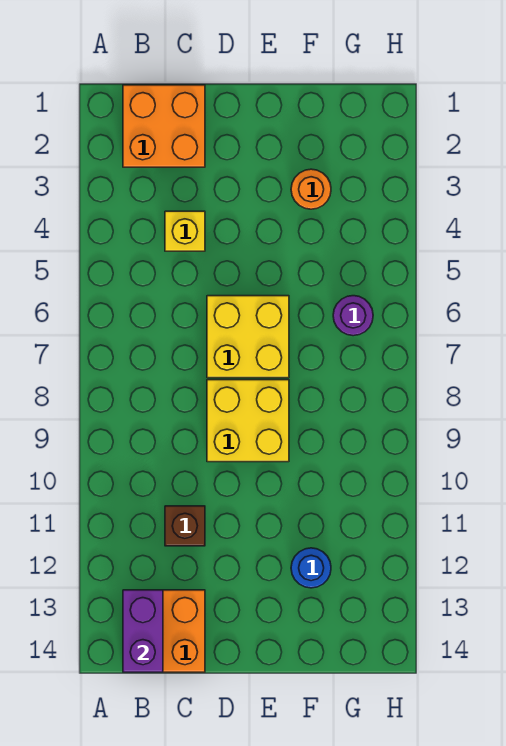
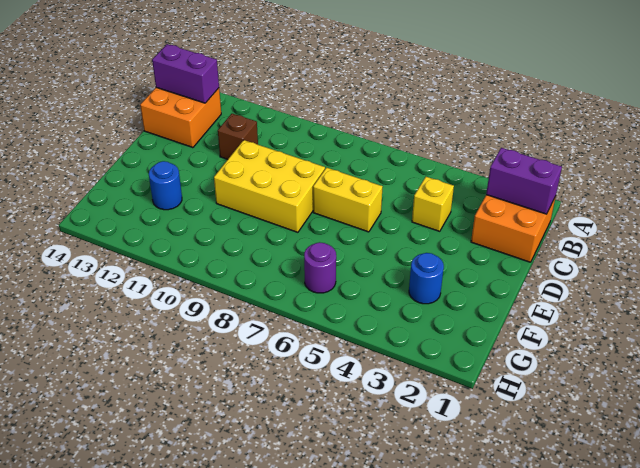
none -> purple brick B1:B2 level 2
yellow brick D6:E7 level 1 -> yellow brick D6:D7 level 1
yellow brick D8:E9 level 1 -> yellow brick D8:E10 level 1
orange round brick F3 level 1 -> blue round brick F3 level 1

